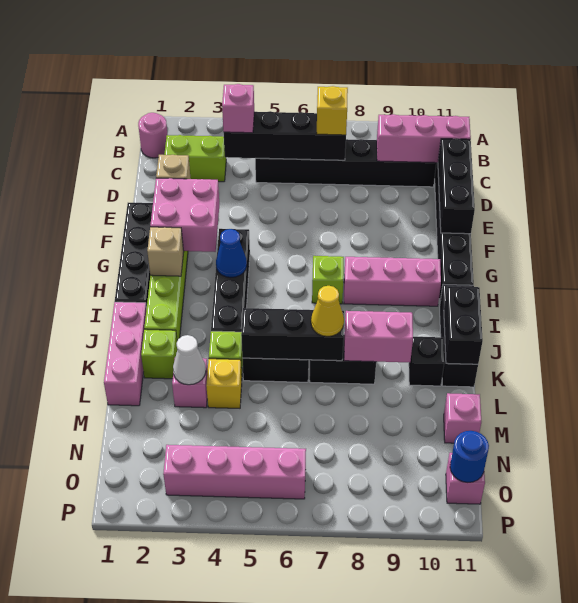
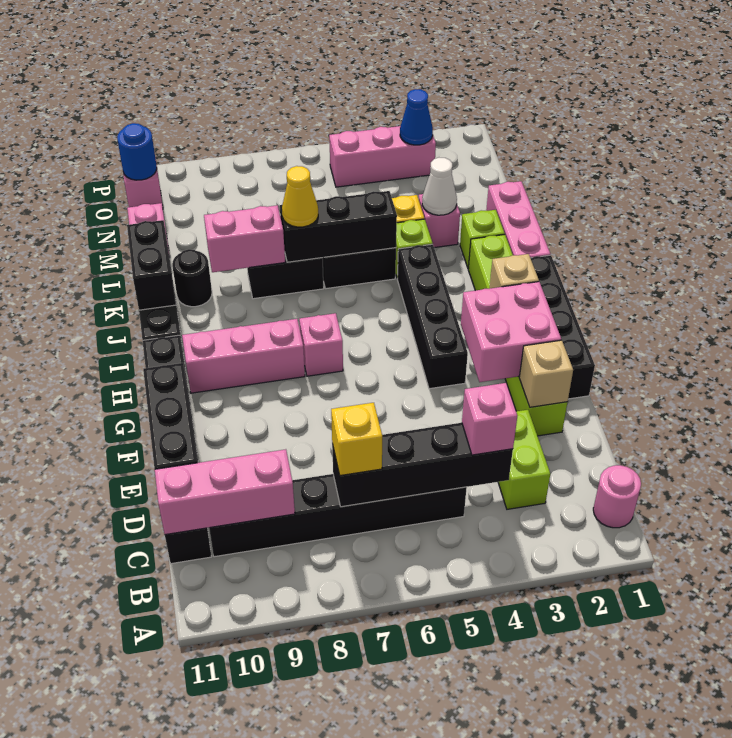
lime brick C2:C3 level 1 -> lime brick C3:D3 level 1
blue cone H4 level 2 -> blue cone O3 level 2
lime brick H7 level 1 -> pink brick H7 level 1
black brick K10 level 1 -> black round brick K10 level 1
pink brick O3:O6 level 1 -> pink brick O3:O5 level 1

